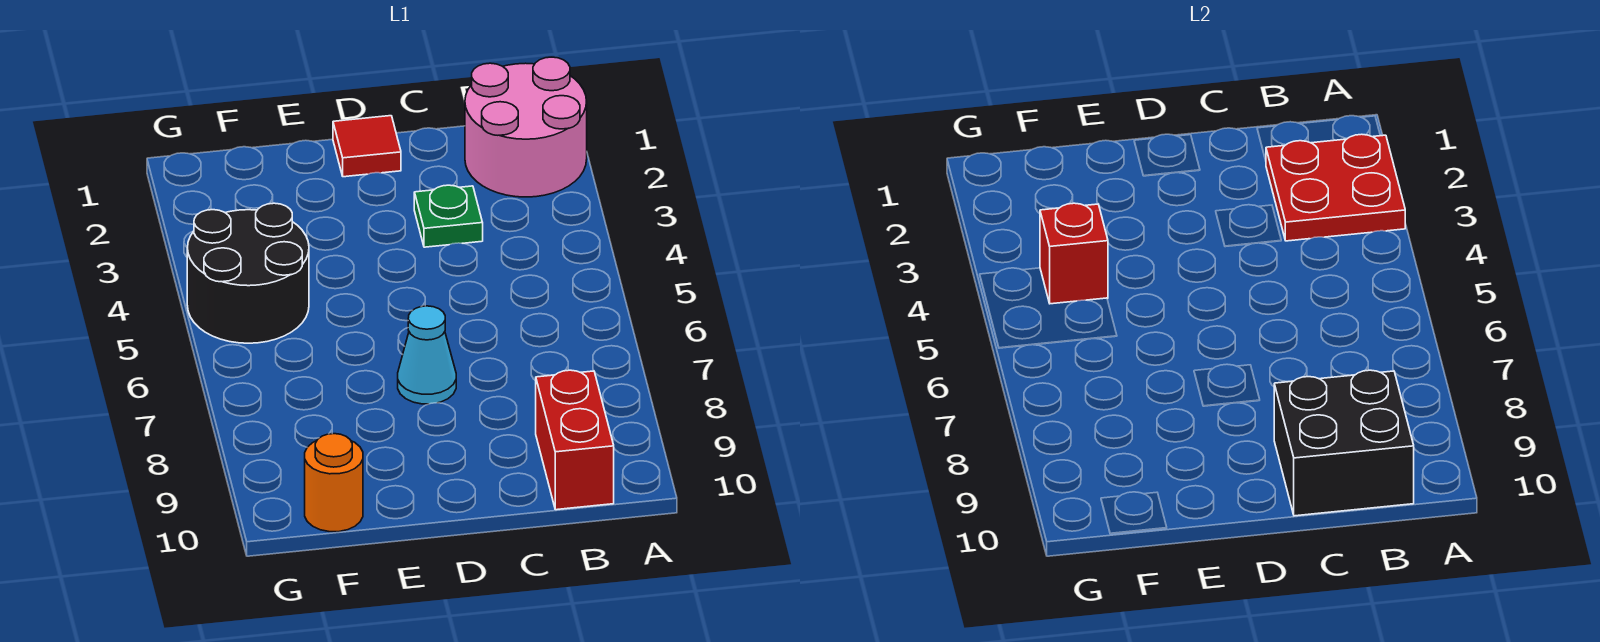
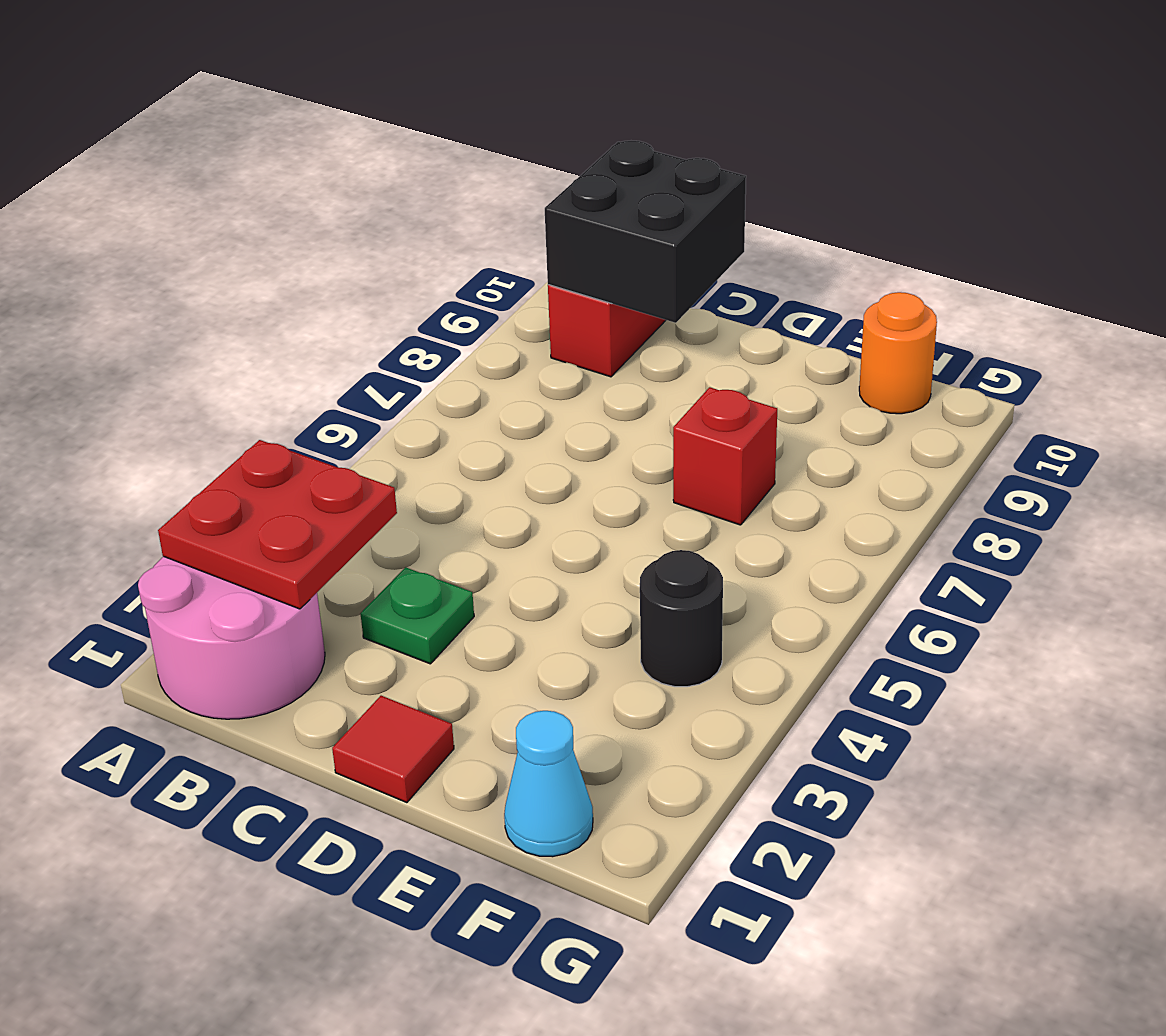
cyan cone D7 level 1 -> cyan cone F1 level 1
black round brick F4:G5 level 1 -> black round brick F4 level 1
red brick F4 level 2 -> red brick E7 level 1

